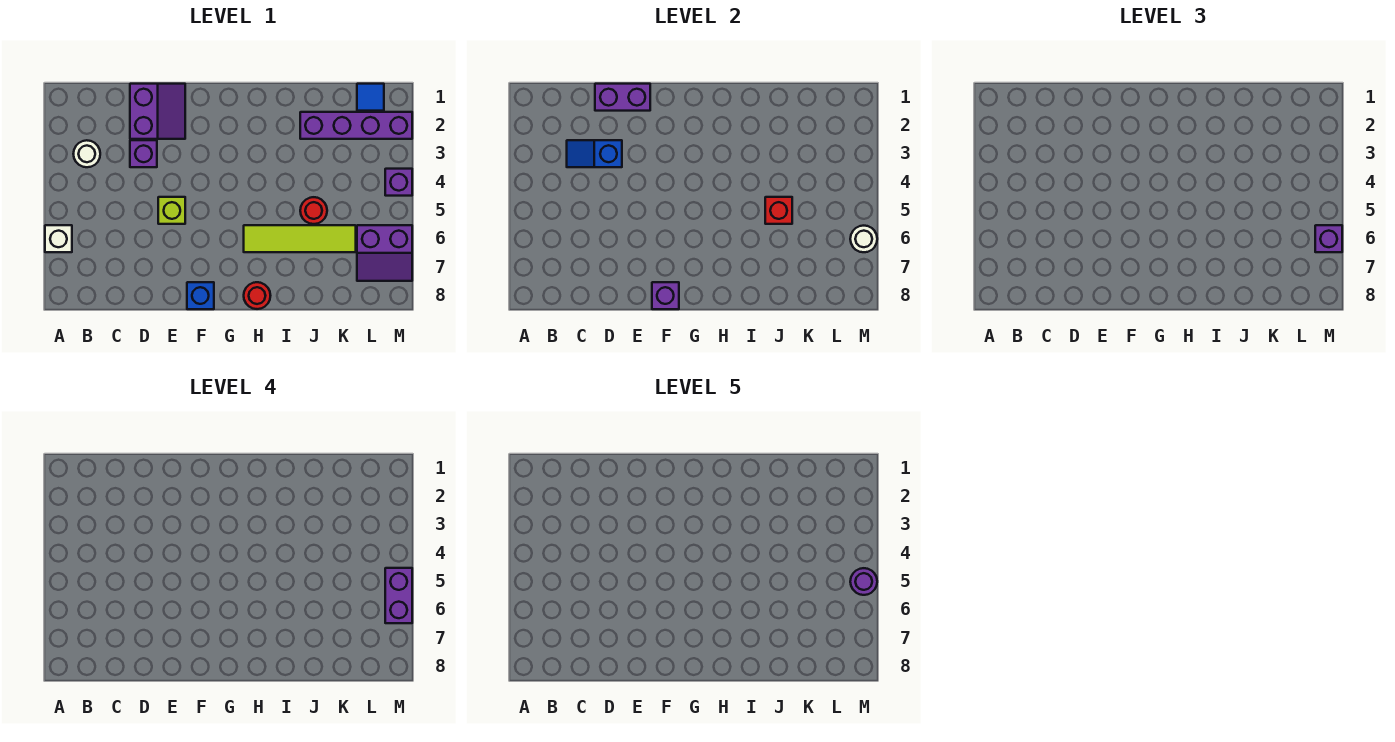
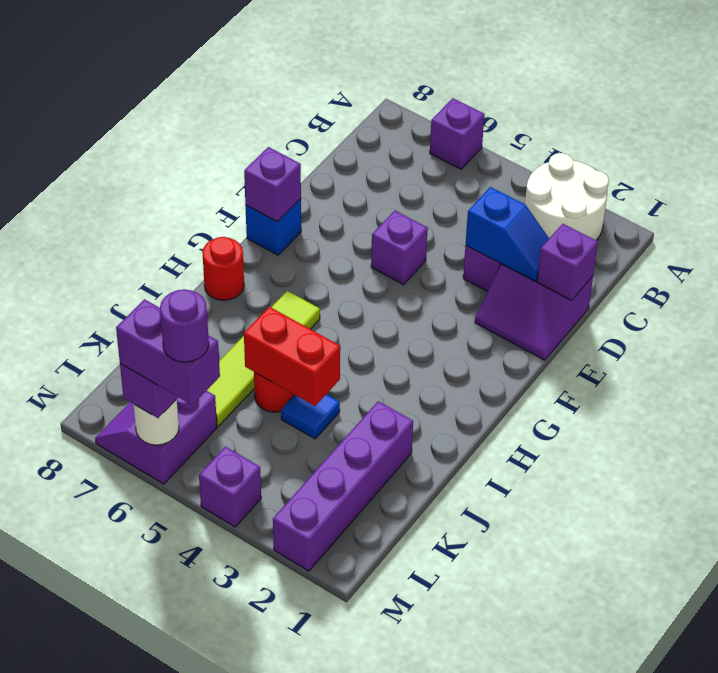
white brick A6 level 1 -> purple brick A6 level 1
white round brick B3 level 1 -> white round brick A2:B3 level 1
blue slope C3:D3 level 2 top D -> blue slope D2:D3 level 2 top 3
purple brick D1:E1 level 2 -> purple brick D1 level 2
lime brick E5 level 1 -> purple brick E5 level 1
red brick J5 level 2 -> red brick J4:J5 level 2
blue tile L1 level 1 -> blue tile J4 level 1

